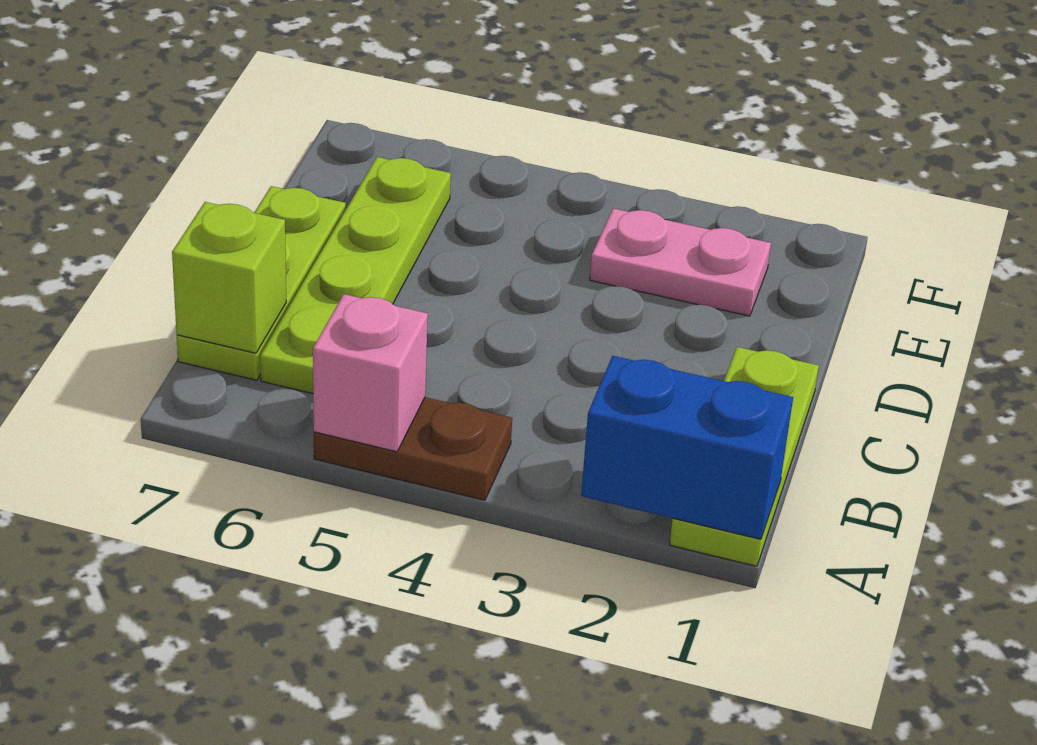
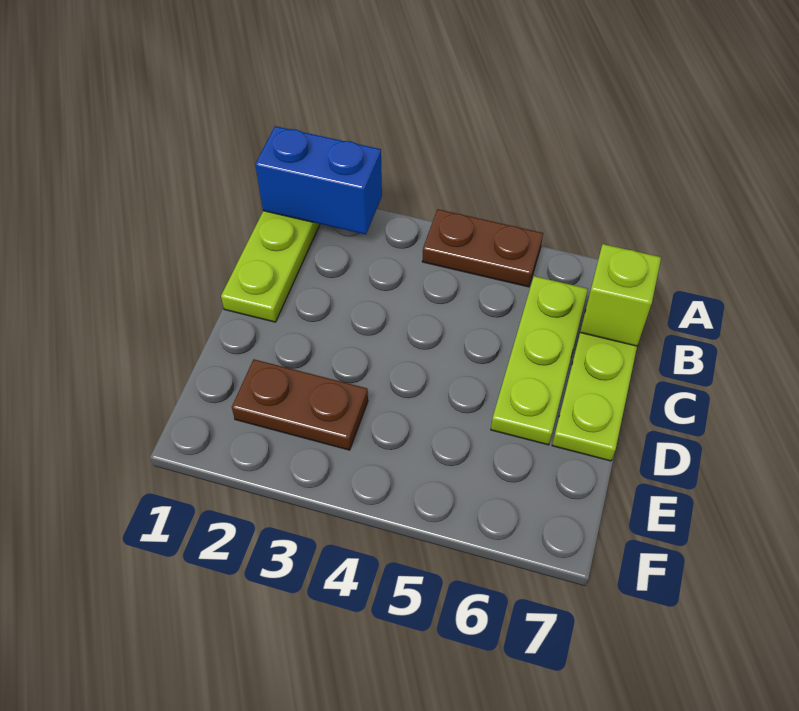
pink brick A5 level 2 -> none
lime plate B6:E6 level 1 -> lime plate B6:D6 level 1
pink plate E2:E3 level 1 -> brown plate E2:E3 level 1

